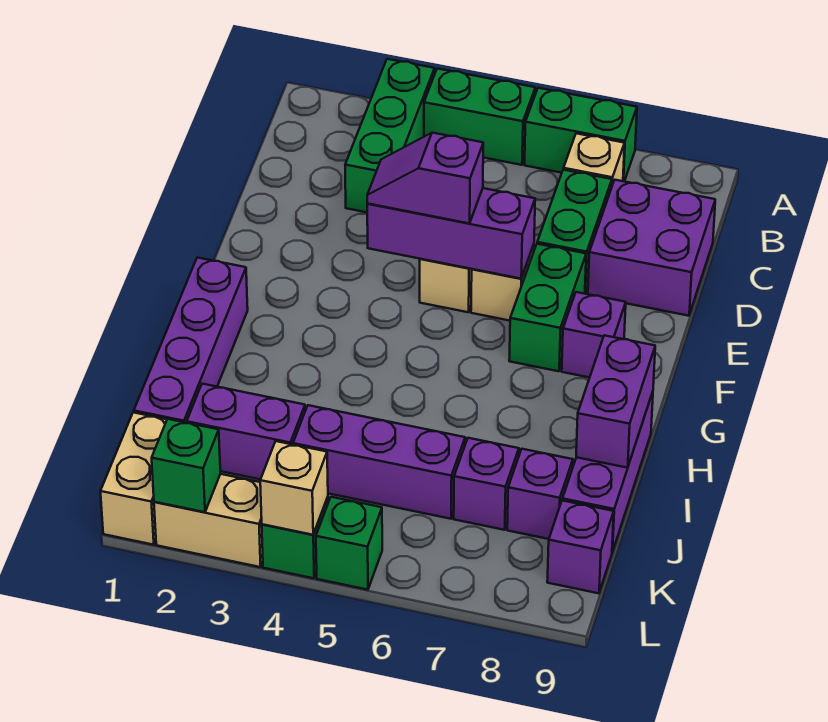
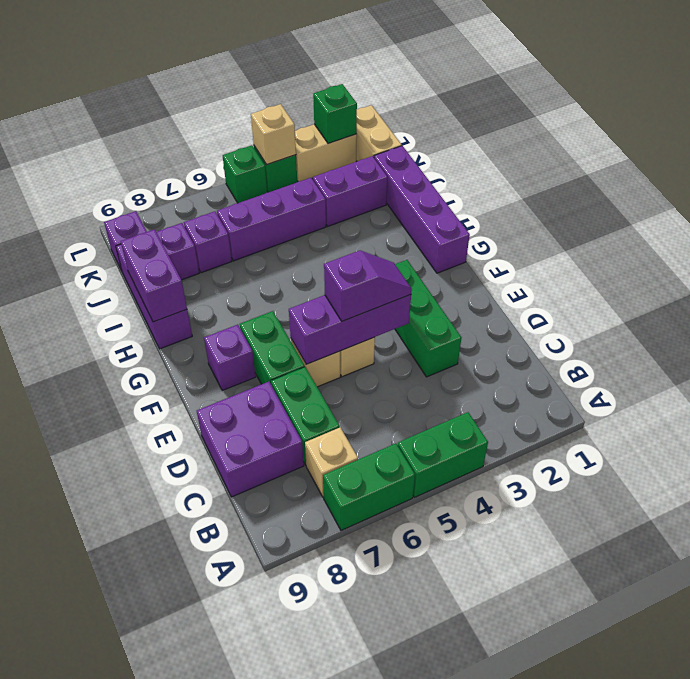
green brick A3:C3 level 1 -> green brick D3:F3 level 1

